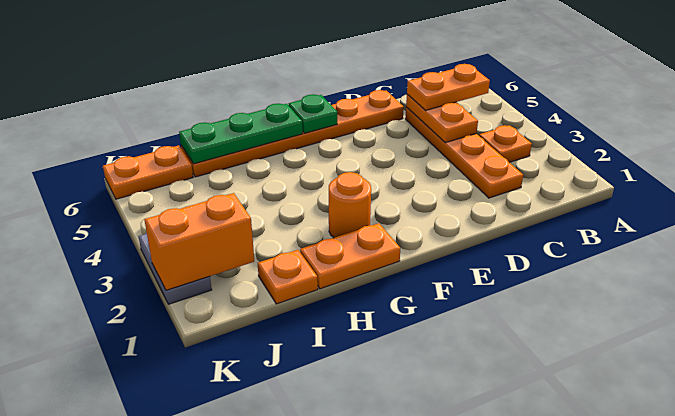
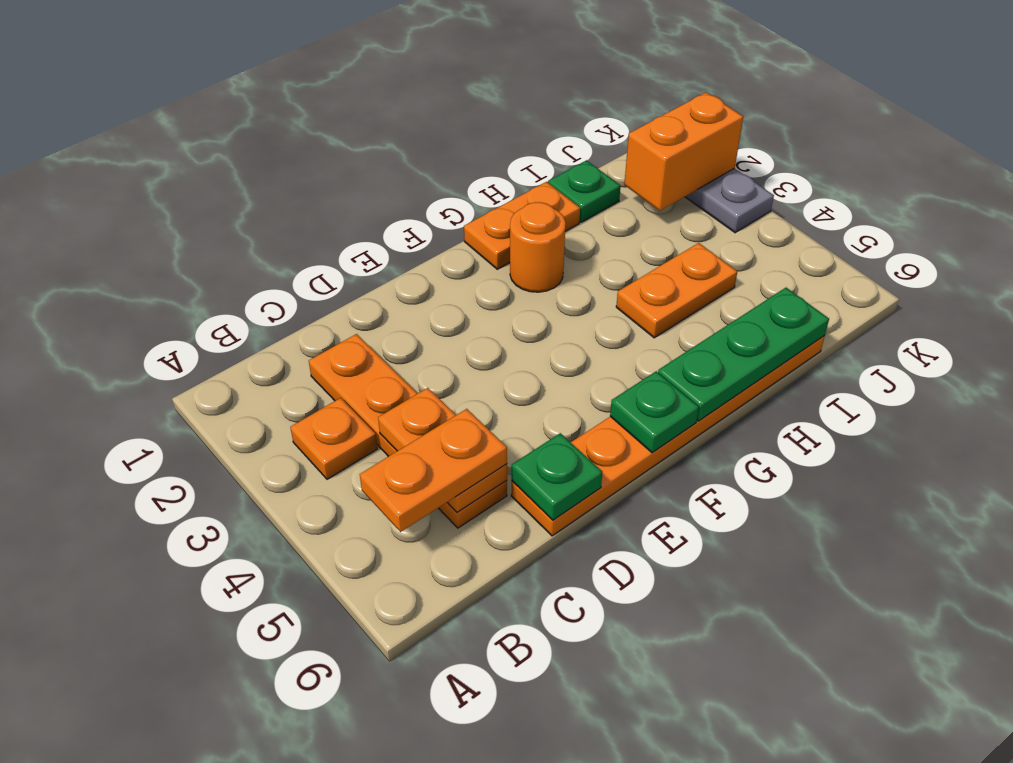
none -> green plate D6 level 2
orange plate I1 level 1 -> green plate I1 level 1
orange plate J6:K6 level 1 -> orange plate H4:I4 level 1

